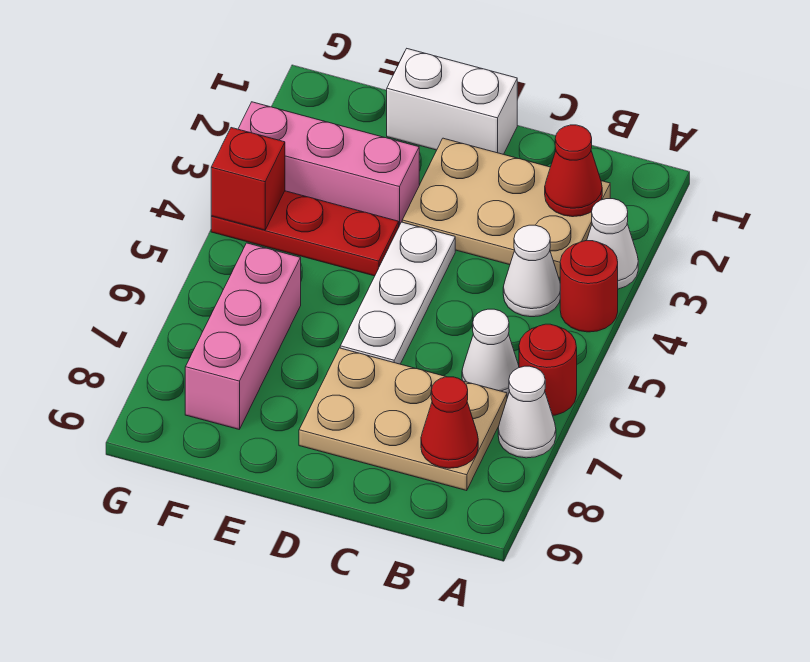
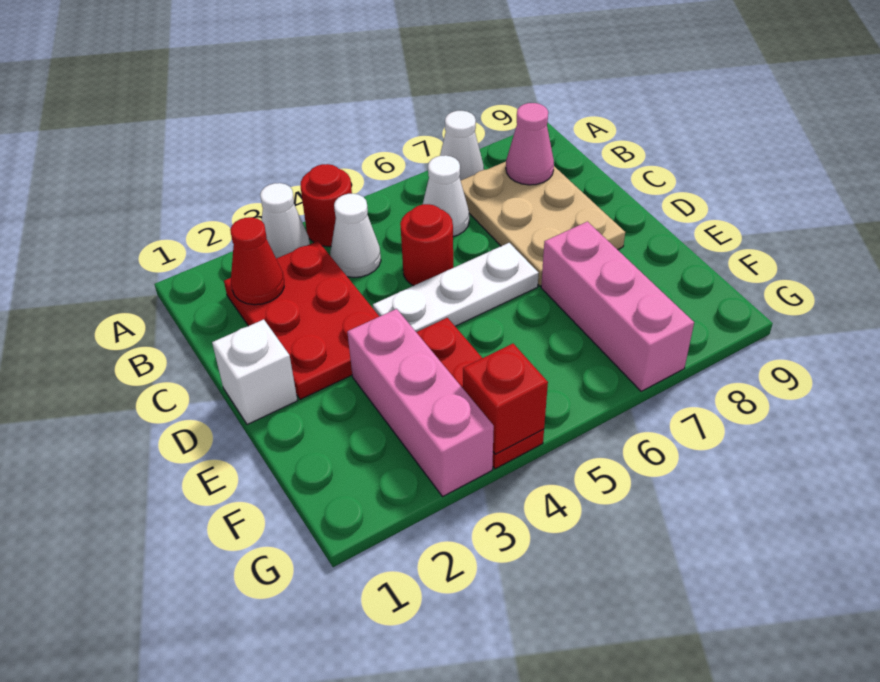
red round brick A6 level 1 -> red round brick C5 level 1
tan plate B2:D3 level 1 -> red plate B2:D3 level 1
red cone B8 level 2 -> pink cone B8 level 2
white brick D1:E1 level 1 -> white brick D1 level 1
pink brick F6:F8 level 1 -> pink brick E7:G7 level 1

